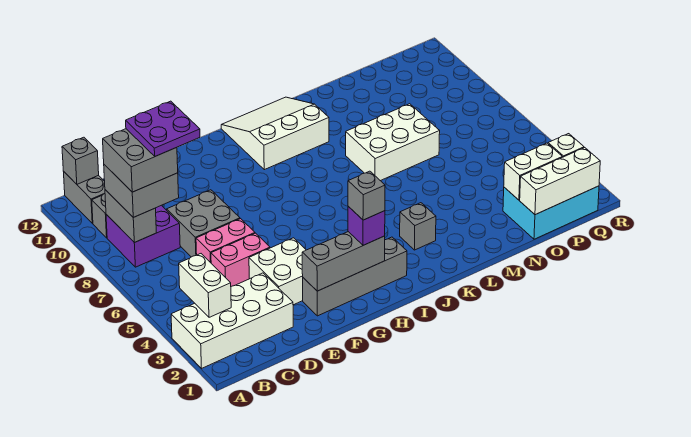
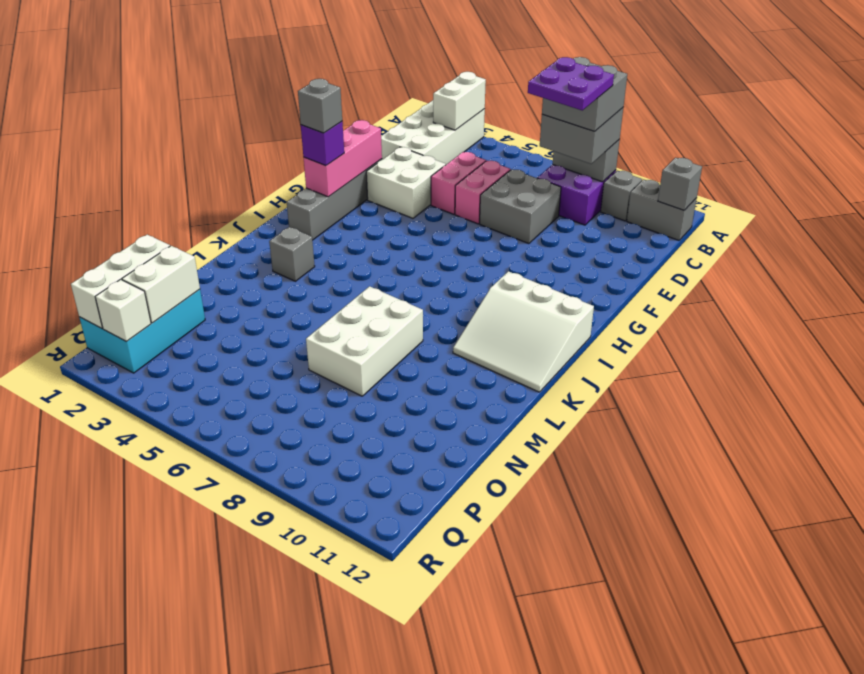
white brick B3:B4 level 2 -> white brick A3:B3 level 2
grey brick F2:H2 level 2 -> pink brick F2:H2 level 2
white slope I10:K12 level 1 top 10 -> white slope I10:K12 level 1 top I

